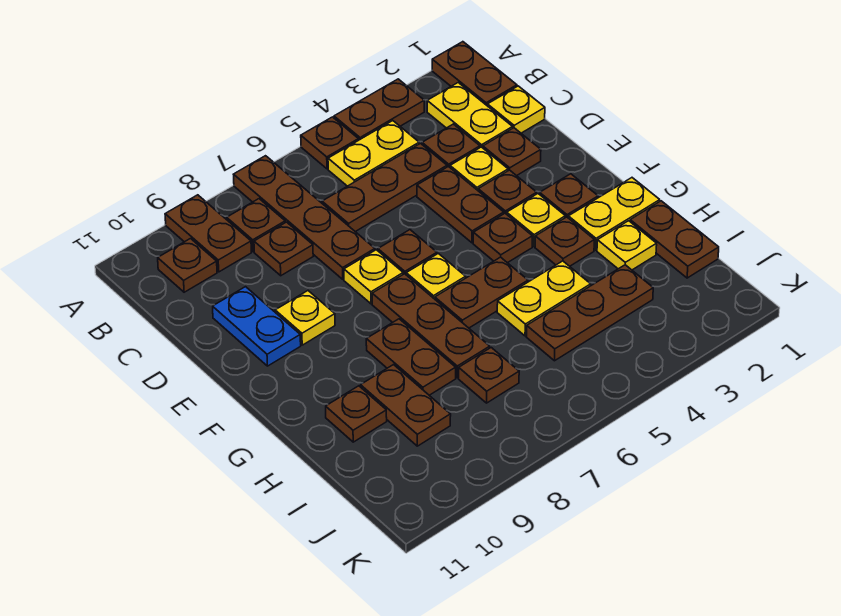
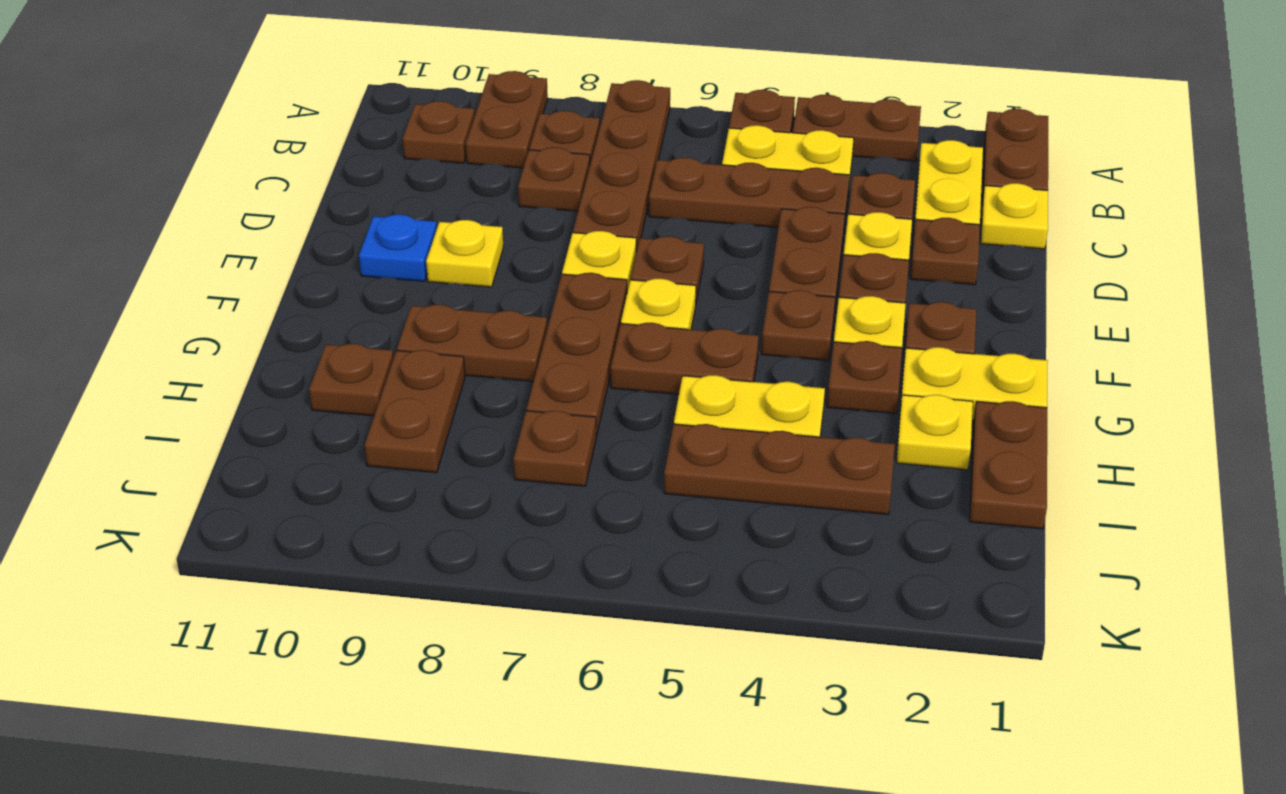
blue plate D10:E10 level 1 -> blue plate E10 level 1
brown plate G8:H8 level 1 -> brown plate G8:G9 level 1

